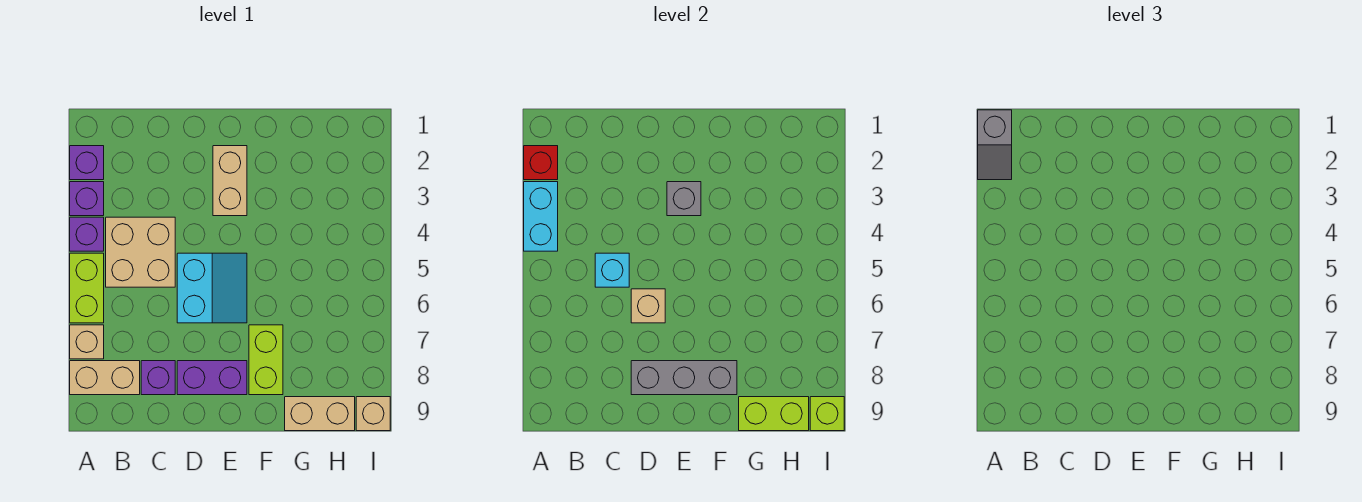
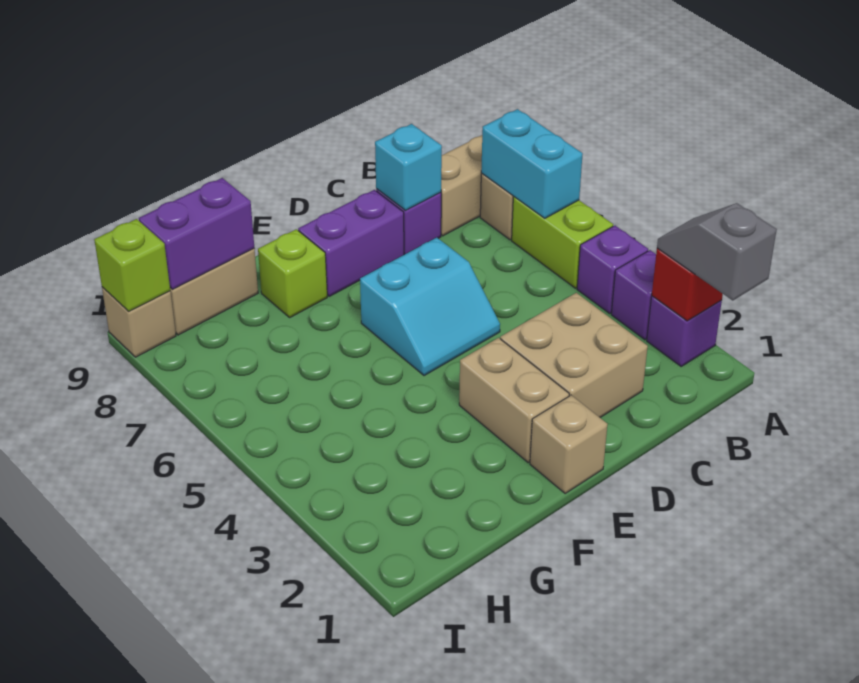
cyan brick A3:A4 level 2 -> cyan brick A6:A7 level 2
tan brick B4:C5 level 1 -> tan brick C2:D3 level 1
cyan brick C5 level 2 -> cyan brick C8 level 2
cyan slope D5:E6 level 1 top D -> cyan slope D5:E6 level 1 top 6
tan brick D6 level 2 -> tan brick E1 level 1
grey brick D8:F8 level 2 -> none
grey brick E3 level 2 -> none
lime brick F7:F8 level 1 -> lime brick F8 level 1
lime brick G9:H9 level 2 -> purple brick G9:H9 level 2

